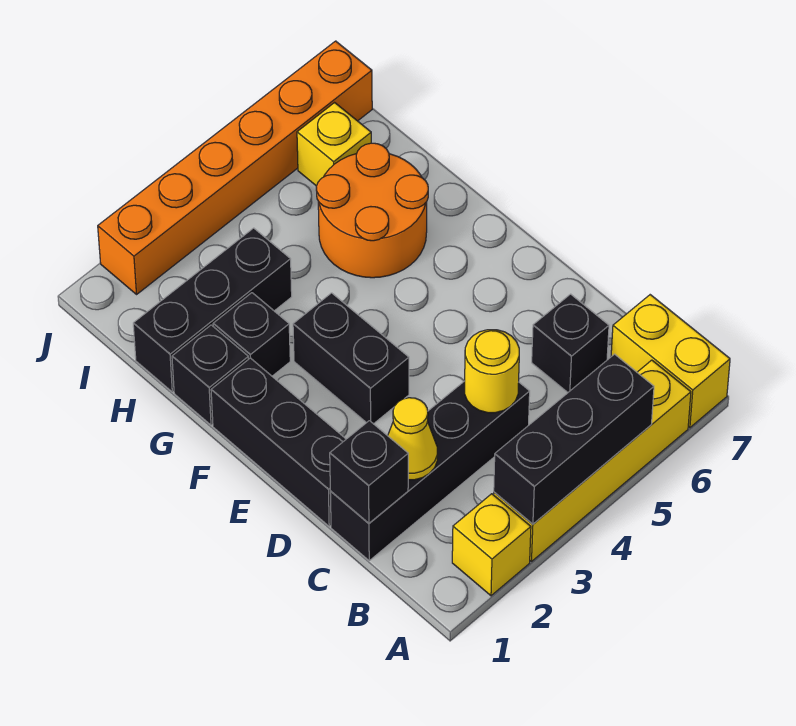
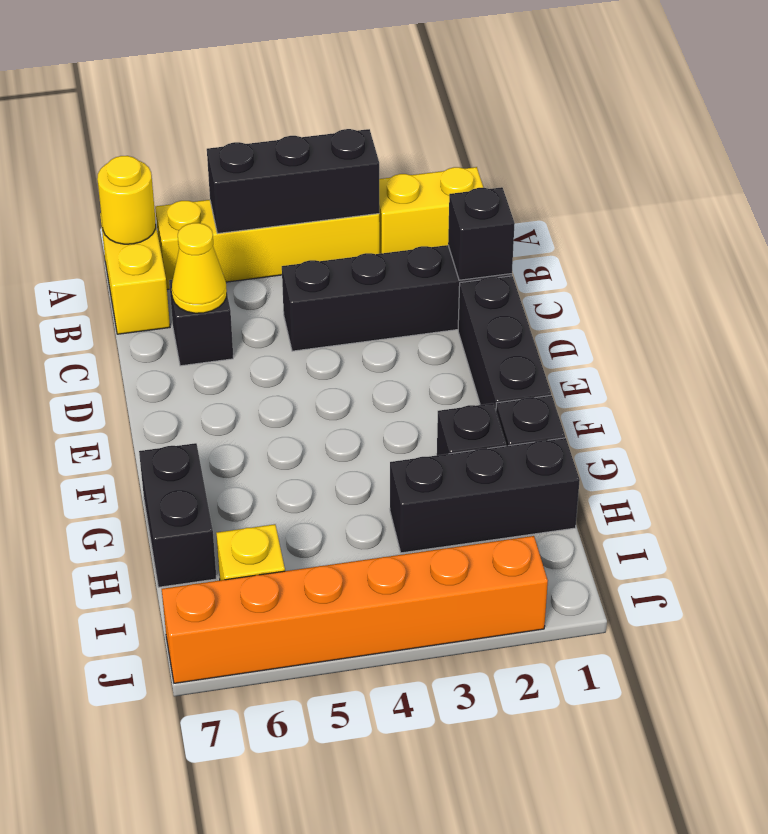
yellow brick A2 level 1 -> yellow brick A1:A2 level 1
yellow cone C2 level 2 -> yellow cone C6 level 2
yellow round brick C4 level 2 -> yellow round brick A7 level 2
black brick E3:F3 level 1 -> black brick G7:H7 level 1
orange round brick G5:H6 level 1 -> none

